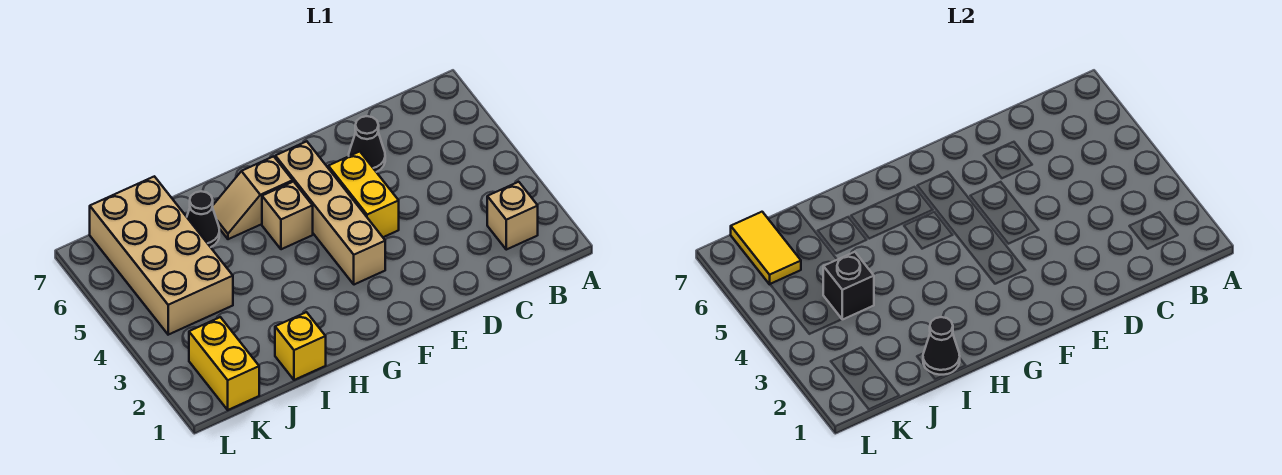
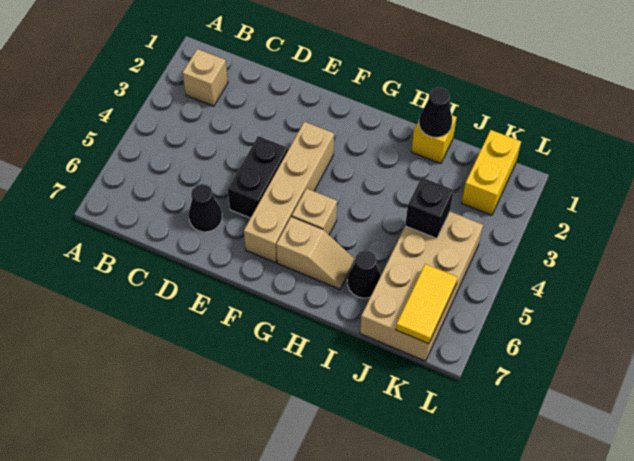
yellow brick E4:E5 level 1 -> black brick E4:E5 level 1

